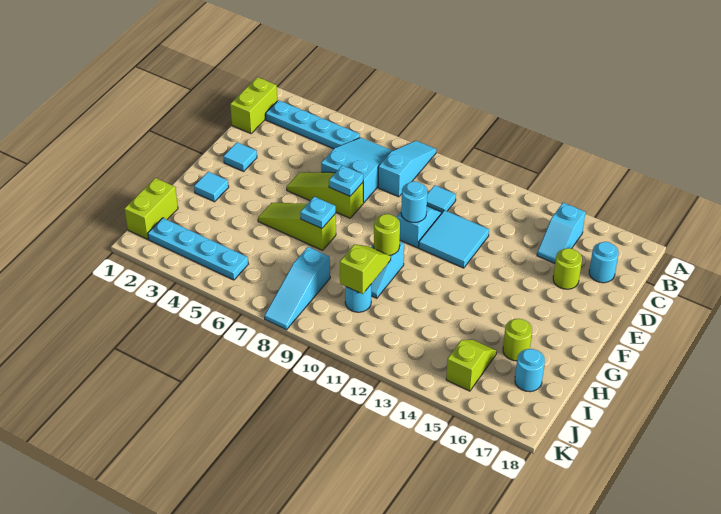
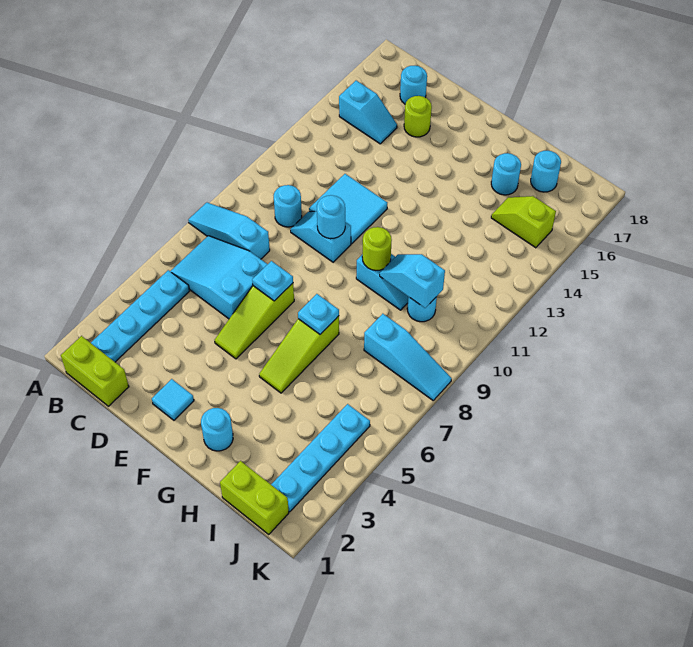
cyan tile C10 level 1 -> cyan round brick C10 level 1
cyan tile G2 level 1 -> cyan round brick G2 level 1
lime slope H10:I10 level 2 top I -> cyan slope H10:I10 level 2 top I
lime round brick H16 level 1 -> cyan round brick H16 level 1

